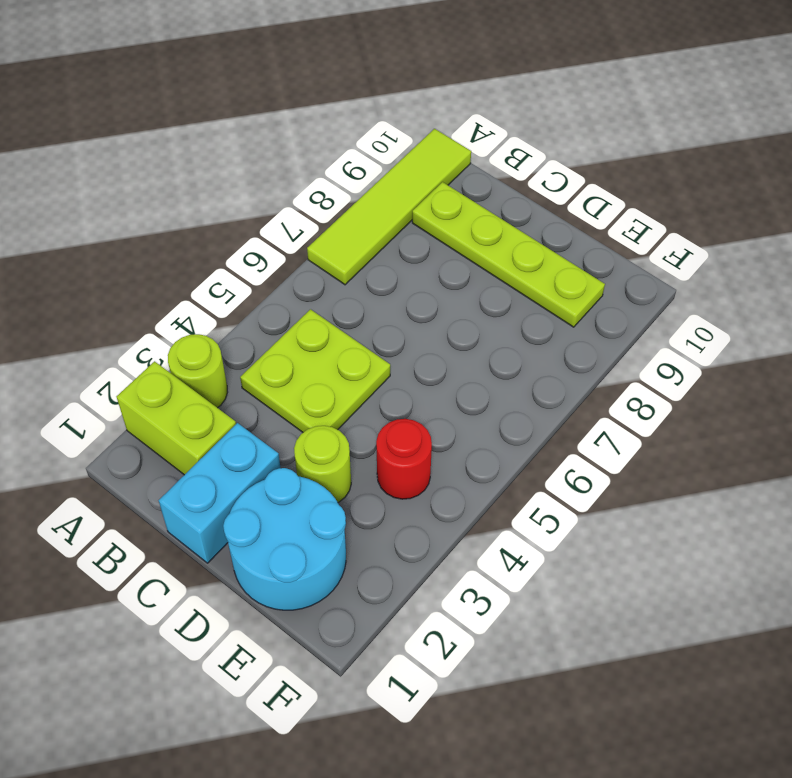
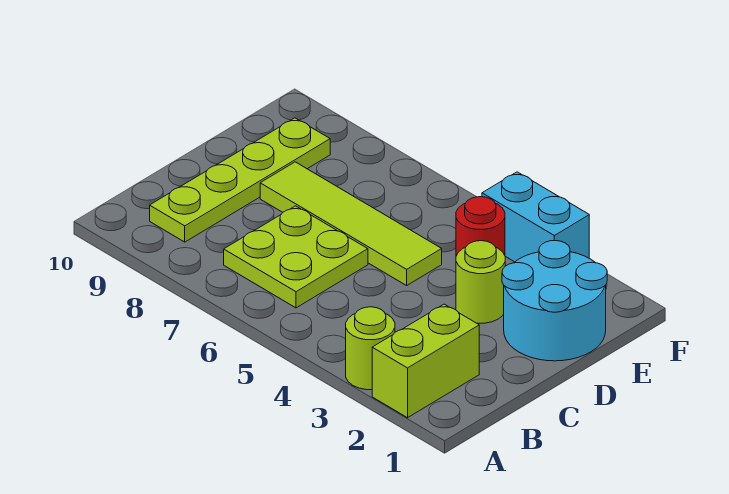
lime tile A7:A10 level 1 -> lime tile D5:D8 level 1
lime plate B4:C5 level 1 -> lime plate B6:C7 level 1
cyan brick C1:C2 level 1 -> cyan brick F3:F4 level 1

